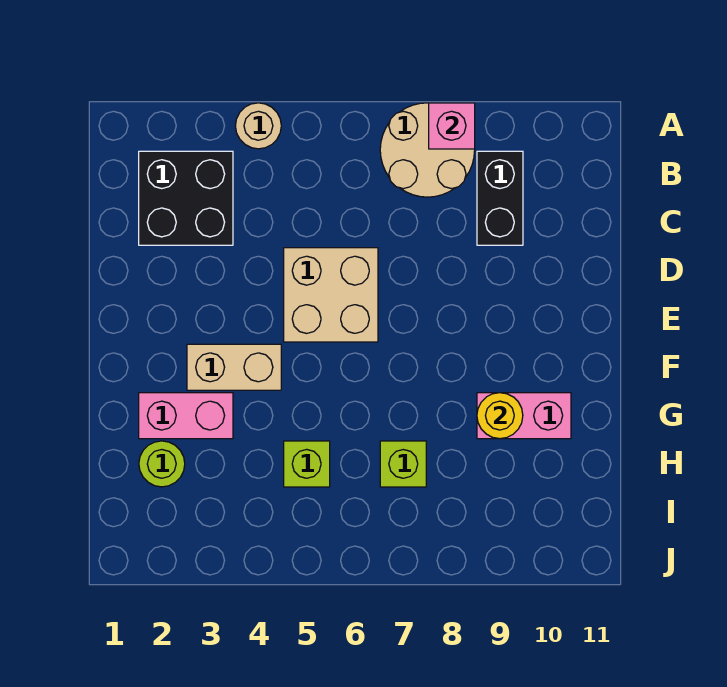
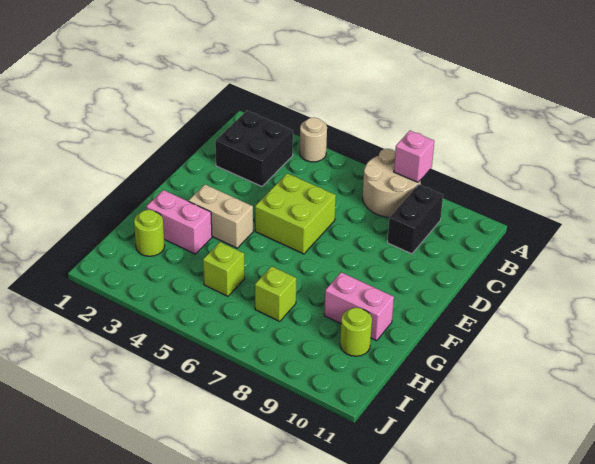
tan brick D5:E6 level 1 -> lime brick D5:E6 level 1
yellow round brick G9 level 2 -> none
none -> lime round brick H10 level 1

